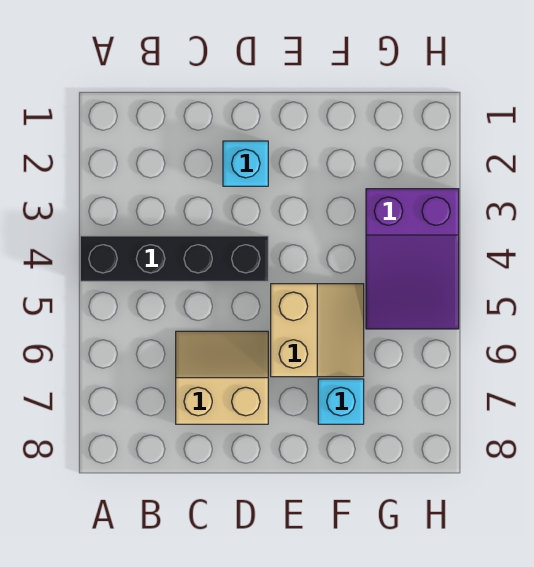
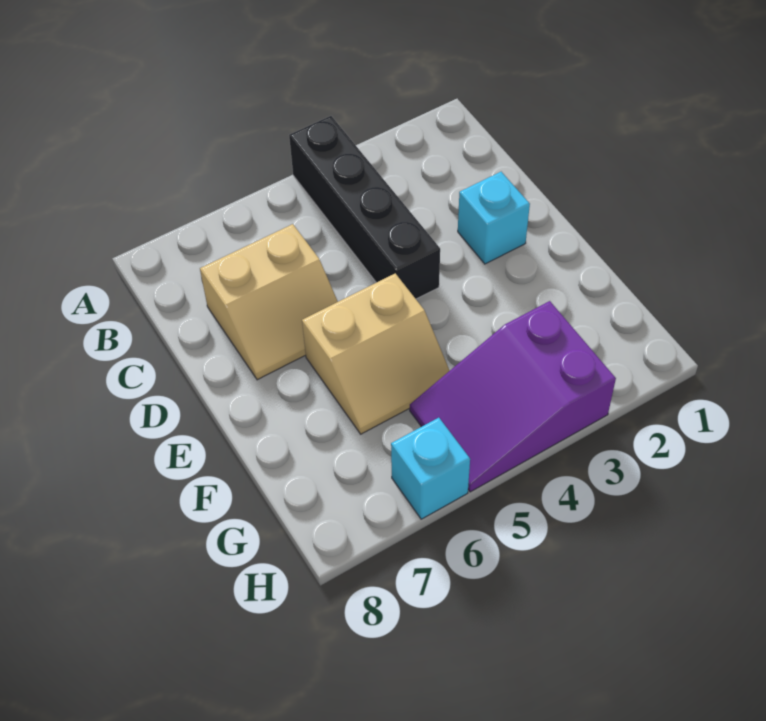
tan slope C6:D7 level 1 top 7 -> tan slope C6:D7 level 1 top C
cyan brick F7 level 1 -> cyan brick H6 level 1

